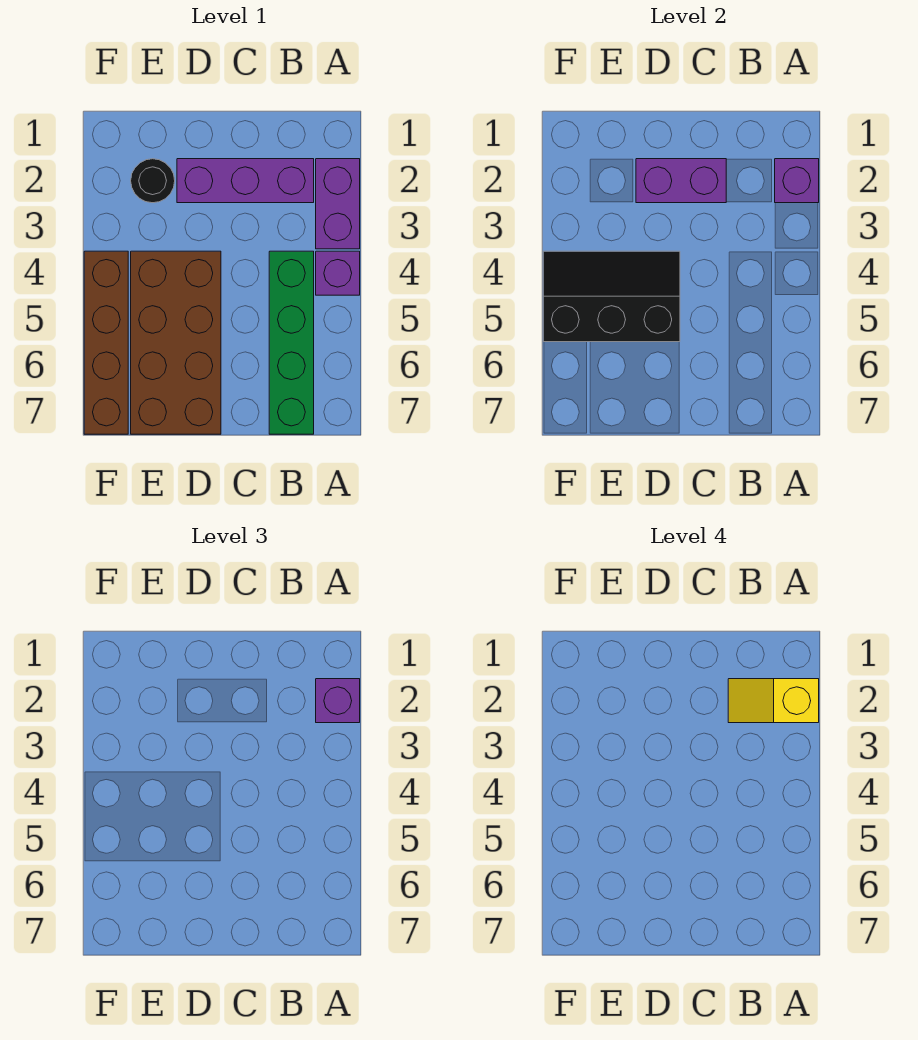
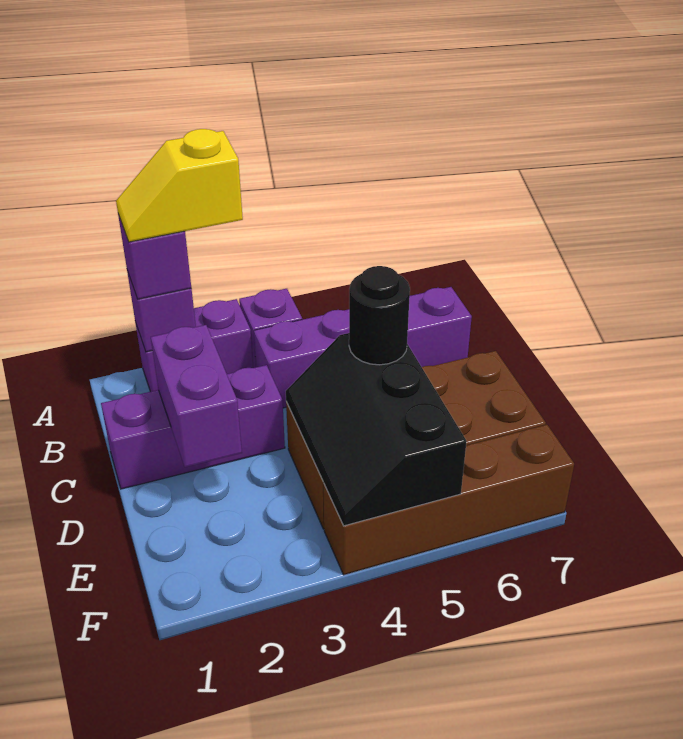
yellow slope A2:B2 level 4 top A -> yellow slope A2:A3 level 4 top 3
purple brick B2:D2 level 1 -> purple brick C1:C3 level 1
green brick B4:B7 level 1 -> purple brick B4:B7 level 1
black round brick E2 level 1 -> black round brick D5 level 3

